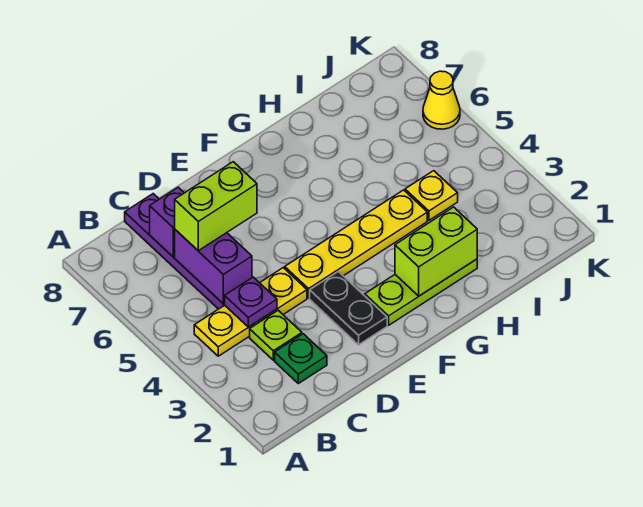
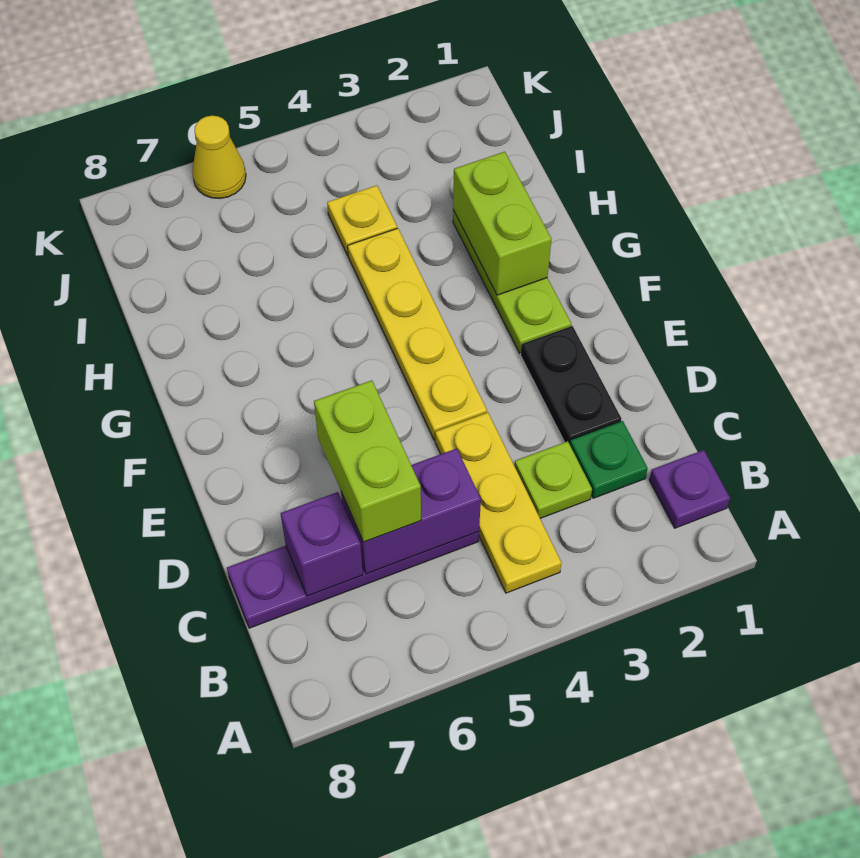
purple plate C4 level 2 -> purple plate B1 level 1
black plate E2:E3 level 1 -> black plate D2:E2 level 1

